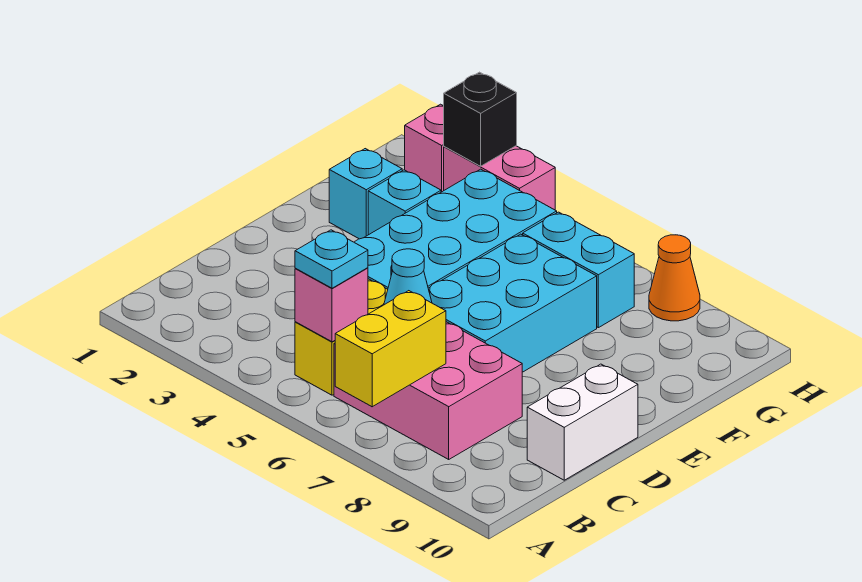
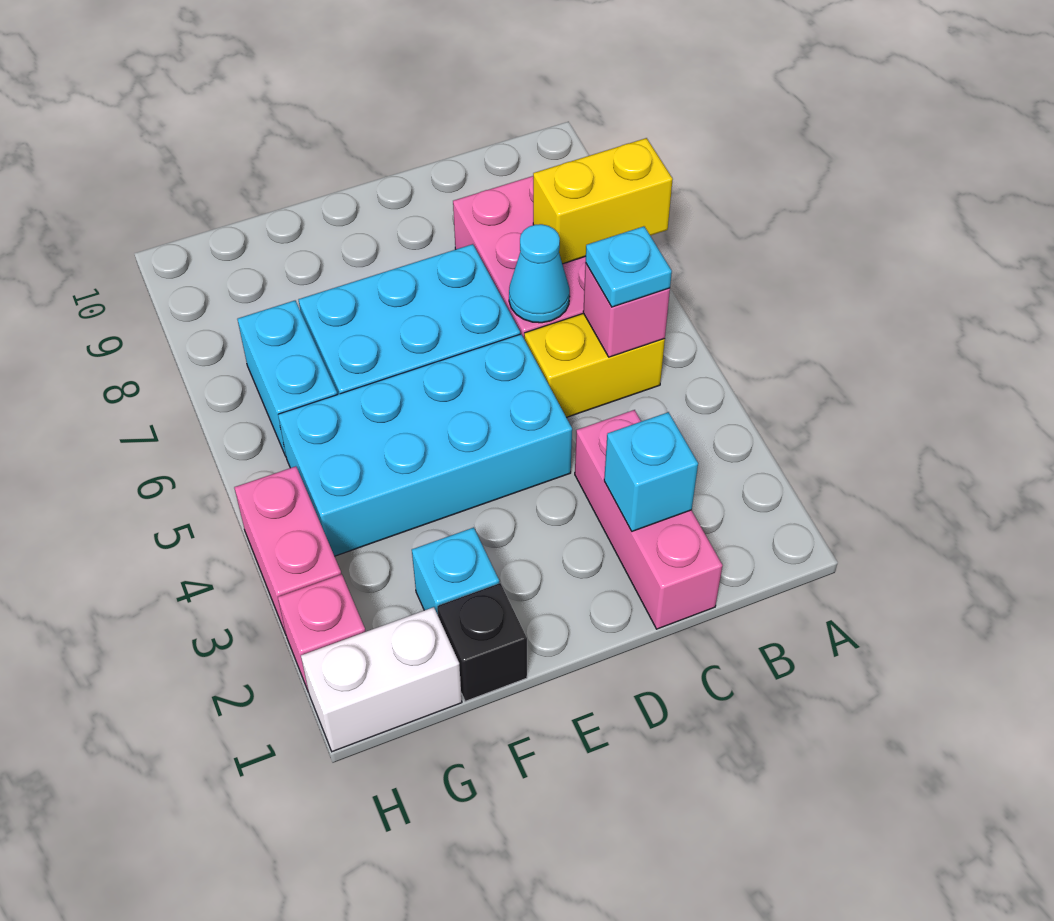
none -> pink brick C1:C3 level 1
white brick C10:D10 level 1 -> white brick G1:H1 level 1
cyan brick F3 level 1 -> cyan brick C2 level 2
black brick H3 level 2 -> black brick F1 level 1
orange cone H8 level 1 -> none

